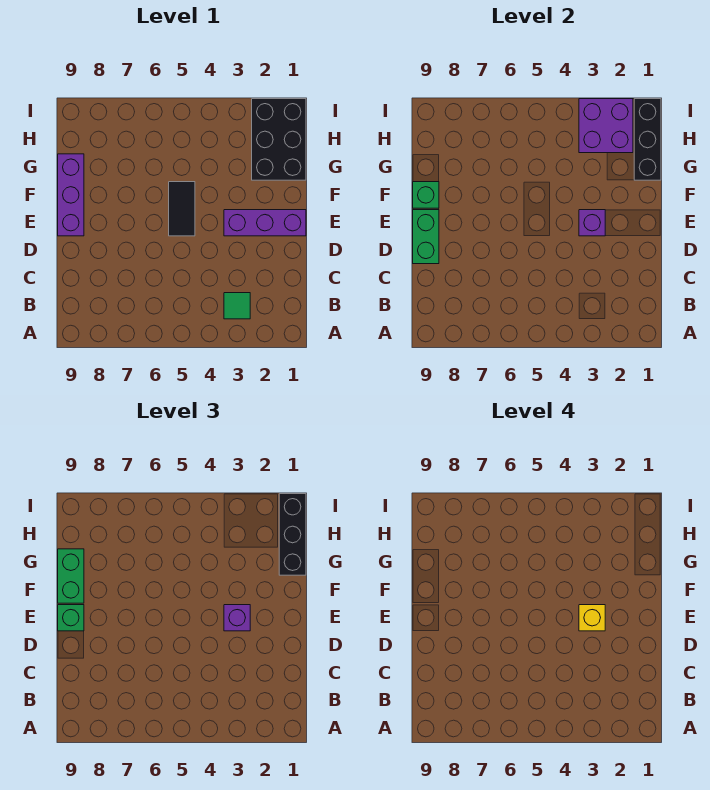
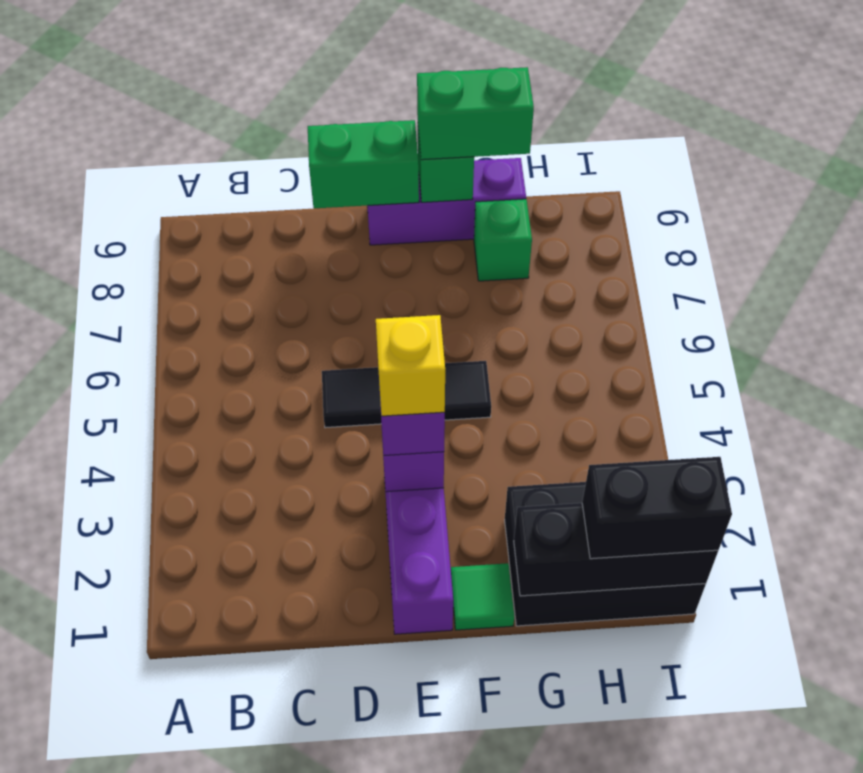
green tile B3 level 1 -> green tile F1 level 1
black tile E5:F5 level 1 -> black tile D5:F5 level 1
green brick E9 level 3 -> green brick G8 level 1
black brick G1:I1 level 3 -> black brick H1:I1 level 3
purple brick H2:I3 level 2 -> none

